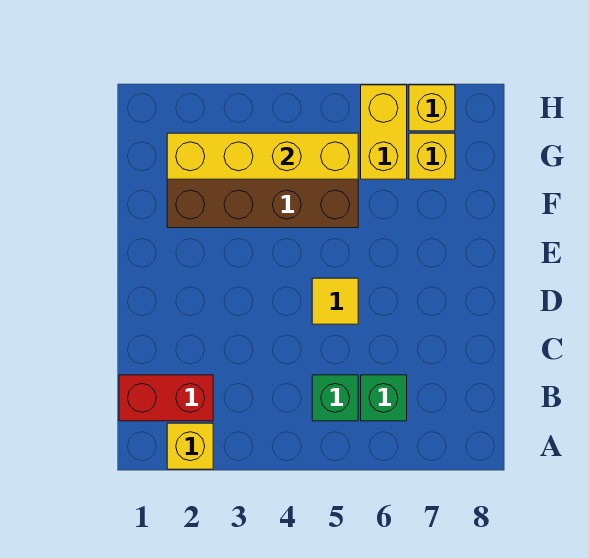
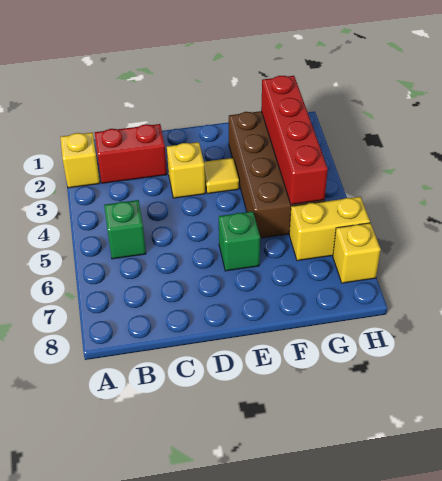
red brick B1:B2 level 1 -> red brick B2:C2 level 1
green brick B6 level 1 -> green brick E6 level 1
yellow tile D5 level 1 -> yellow tile E3 level 1
yellow brick G2:G5 level 2 -> red brick G2:G5 level 2
yellow brick G7 level 1 -> yellow brick D3 level 1

